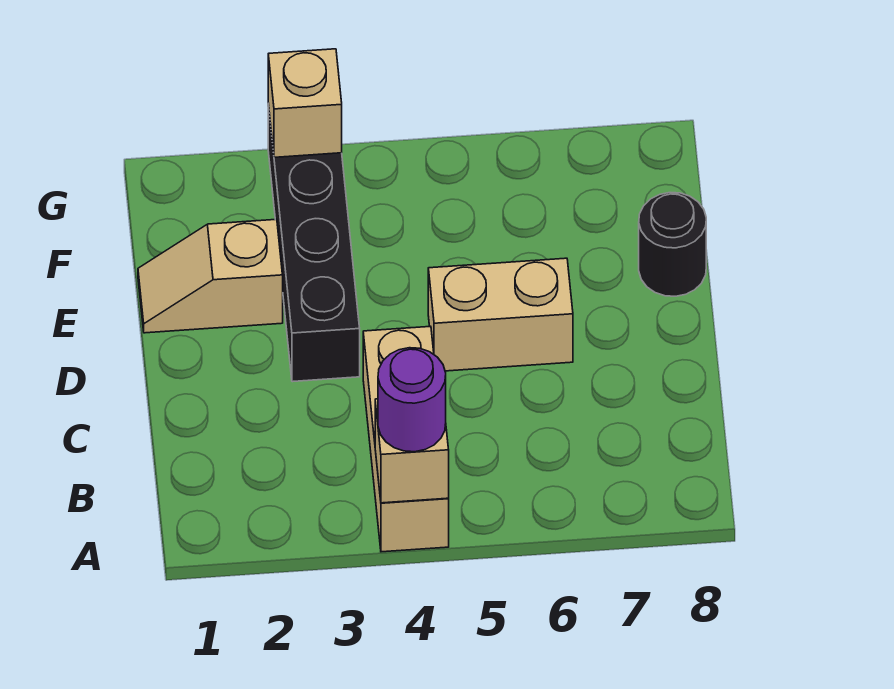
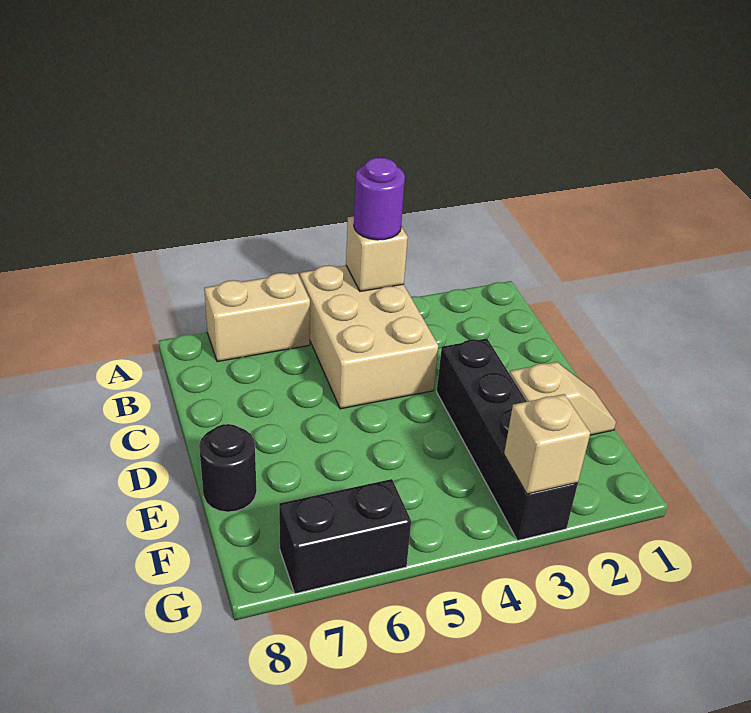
tan brick A4:C4 level 1 -> tan brick A4:C5 level 1
tan brick D5:D6 level 1 -> tan brick A6:A7 level 1
none -> black brick G6:G7 level 1

